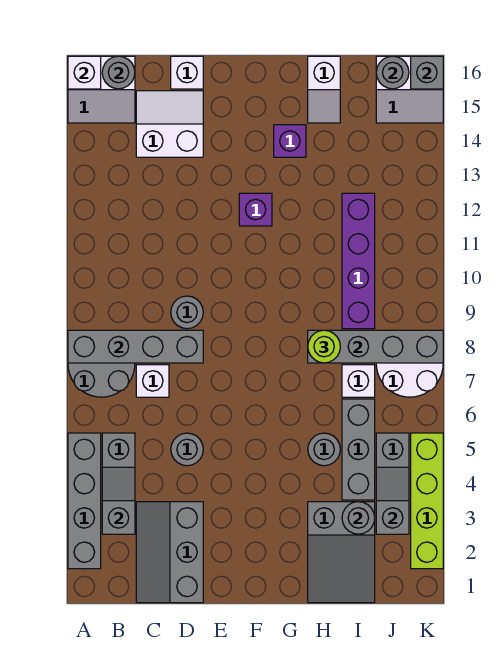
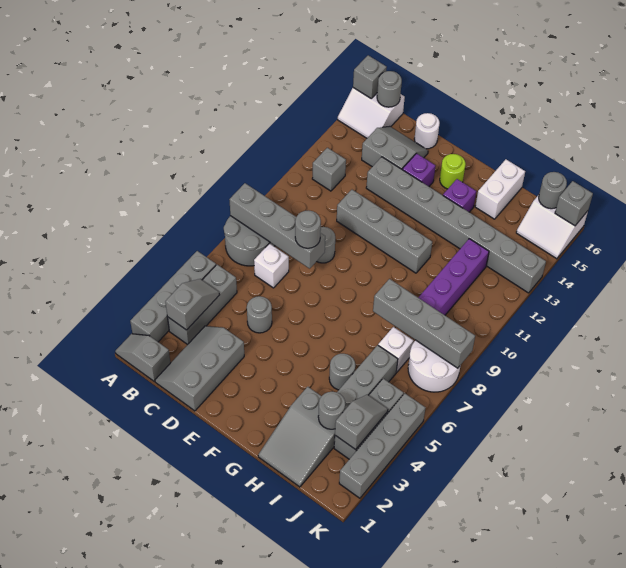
none -> grey slope A1:B1 level 1 top B
white brick A16 level 2 -> grey brick A16 level 2
none -> grey brick B12 level 1
white slope C14:D15 level 1 top 14 -> grey slope C14:D15 level 1 top 14
none -> grey round brick D8 level 3
none -> grey brick D11:G11 level 1
none -> grey brick D13:K13 level 1
white brick D16 level 1 -> white round brick D16 level 1
purple brick F12 level 1 -> purple brick E14 level 1
lime round brick H8 level 3 -> lime round brick F15 level 1
white slope H15:H16 level 1 top 16 -> white brick H15:H16 level 1
lime brick K2:K5 level 1 -> grey brick K2:K5 level 1

